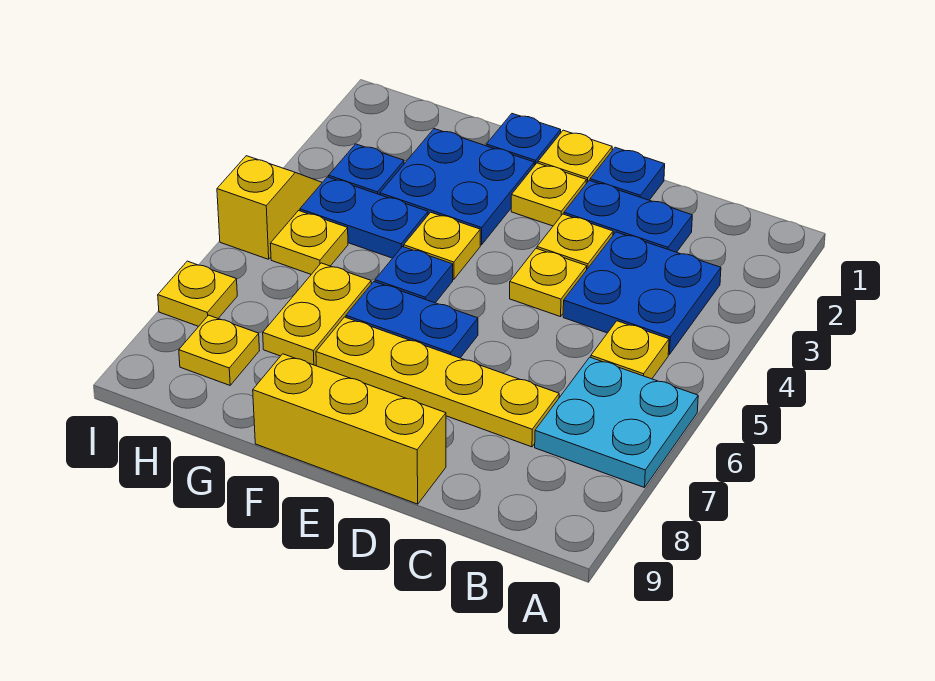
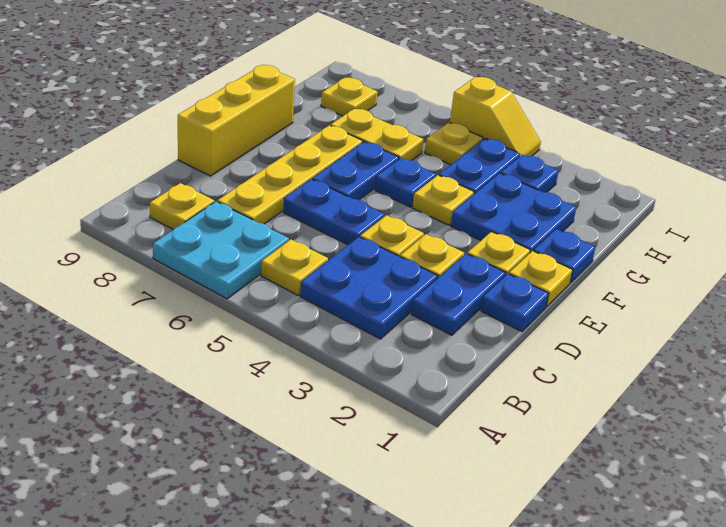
none -> blue plate D5:D6 level 1
yellow plate I7 level 1 -> yellow plate B8 level 1

